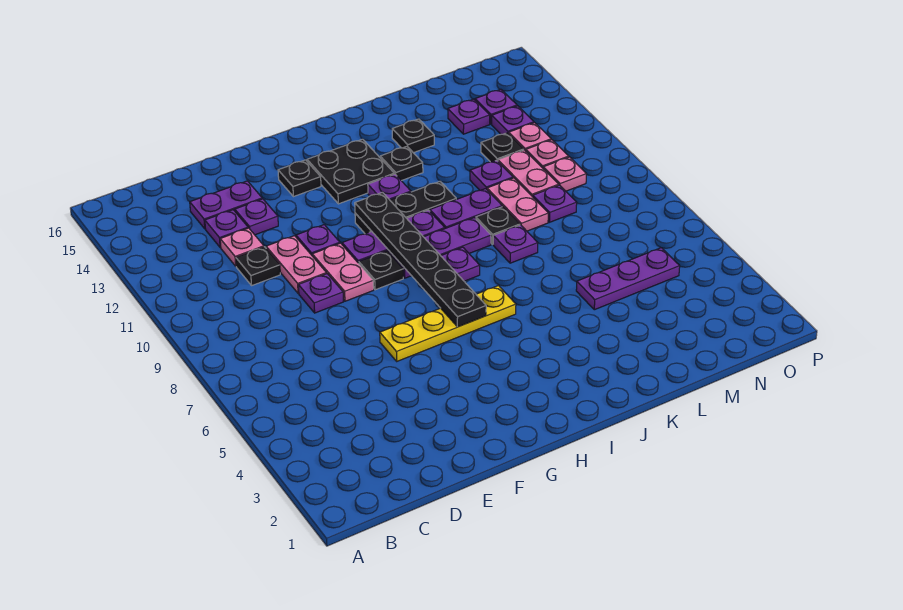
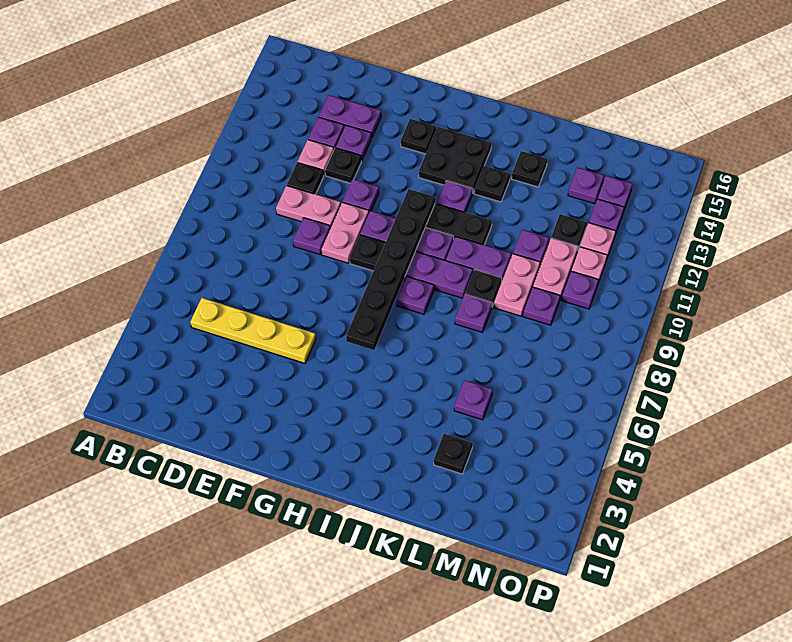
pink plate E10:E11 level 1 -> pink plate D10:E10 level 1
none -> black plate E12 level 1
yellow plate F6:I6 level 1 -> yellow plate C5:F5 level 1
none -> black plate L3 level 1
purple plate L5:N5 level 1 -> purple plate L5 level 1
pink plate N10 level 1 -> purple plate N10 level 1

